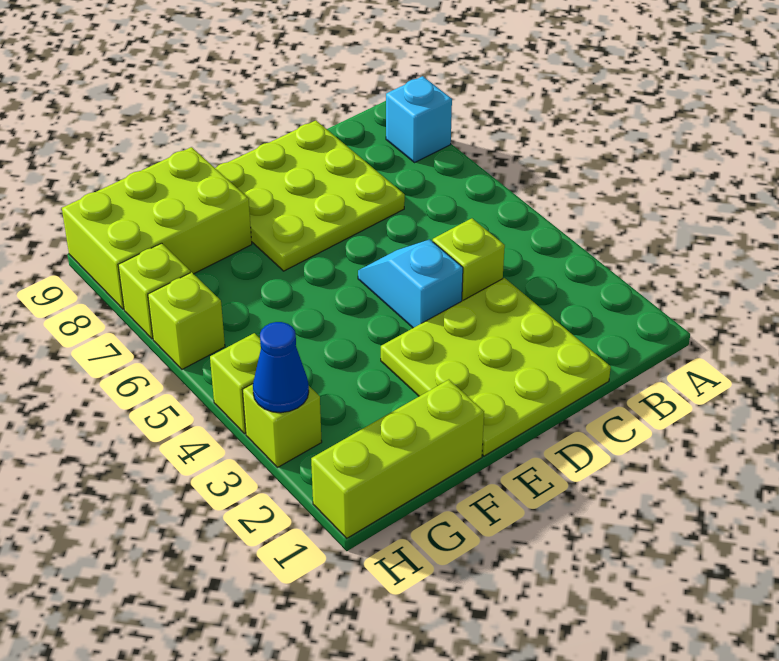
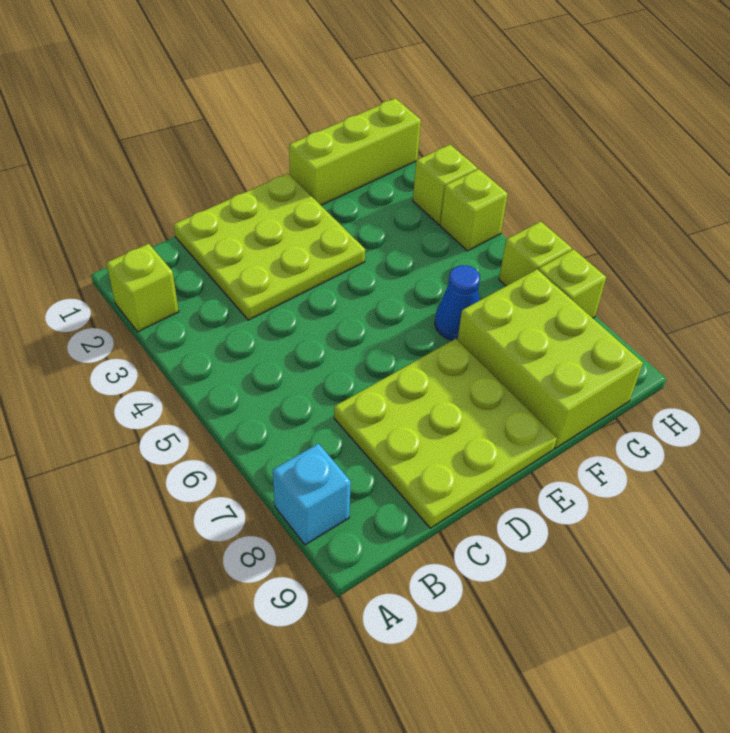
lime brick C4 level 1 -> lime brick A2 level 1
cyan slope D4:D5 level 1 top 4 -> none
lime brick F8:H9 level 1 -> lime brick F7:G9 level 1
blue cone H3 level 2 -> blue cone F6 level 1

